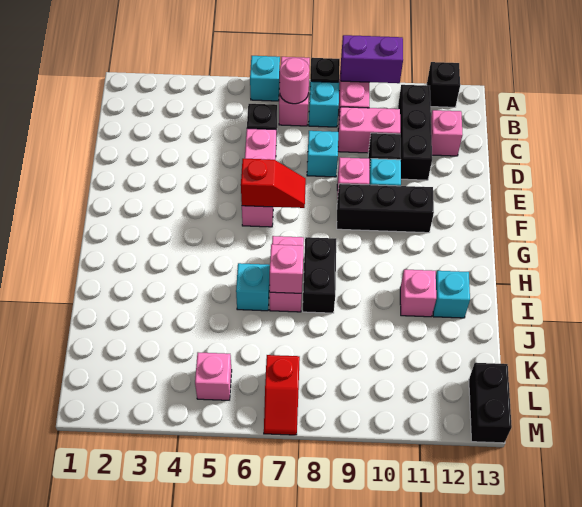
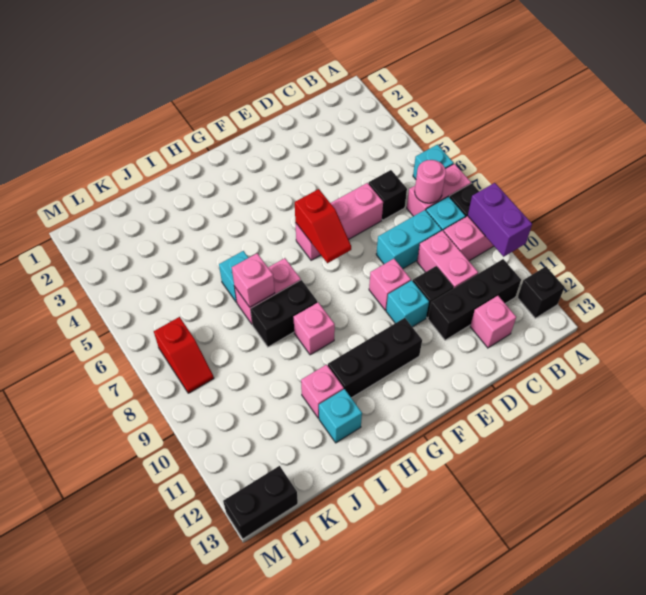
cyan brick D8 level 1 -> cyan brick C8:D8 level 1
black brick F9:F11 level 1 -> black brick F11:H11 level 1
pink brick L5 level 1 -> pink brick H9 level 1
red slope L7:M7 level 1 top L -> red slope L7:L8 level 1 top 7

